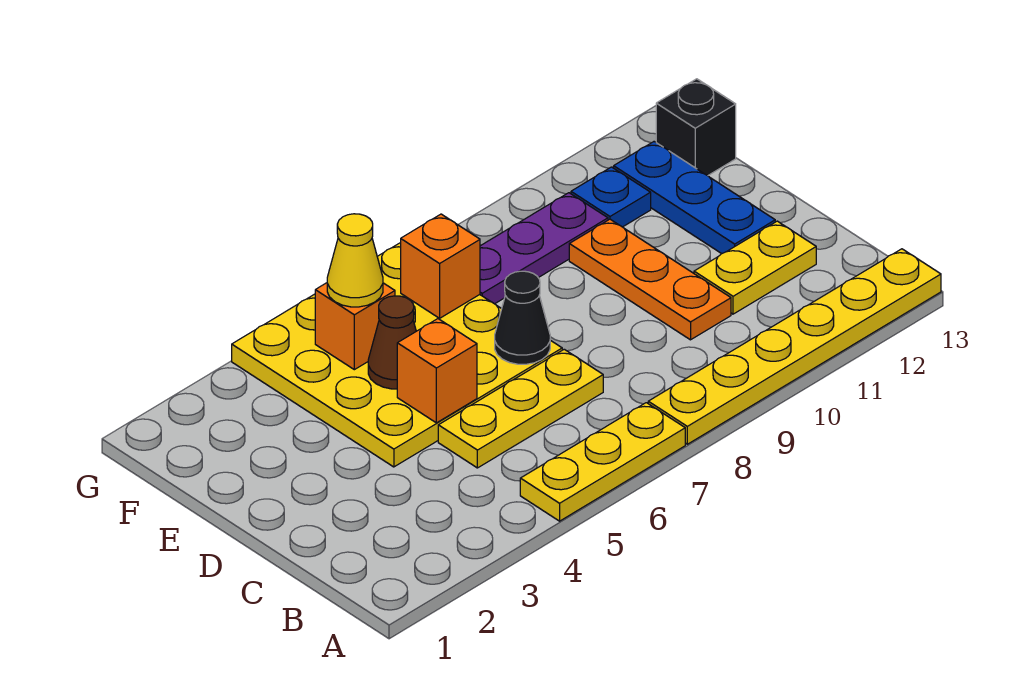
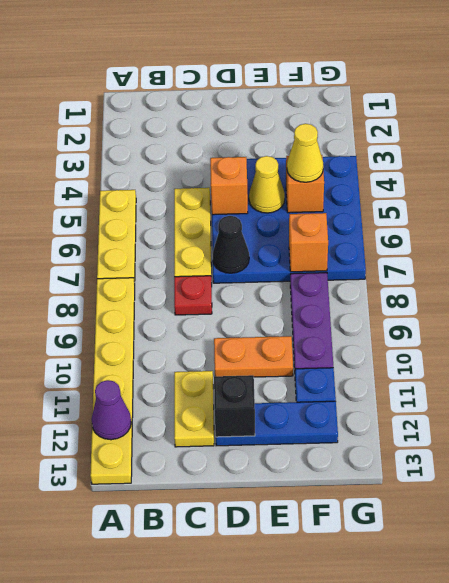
none -> purple cone A12 level 2
none -> red plate C8 level 1
orange plate C10:E10 level 1 -> orange plate D10:E10 level 1
yellow plate D4:G7 level 1 -> blue plate D4:G7 level 1
brown cone E5 level 2 -> yellow cone E5 level 2
black brick F13 level 1 -> black brick D12 level 2

